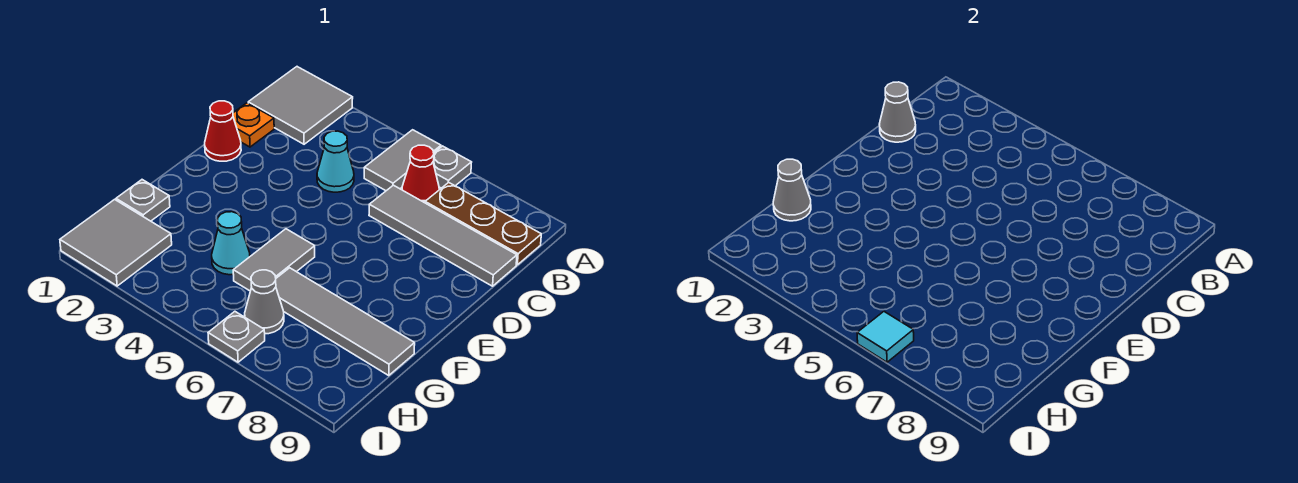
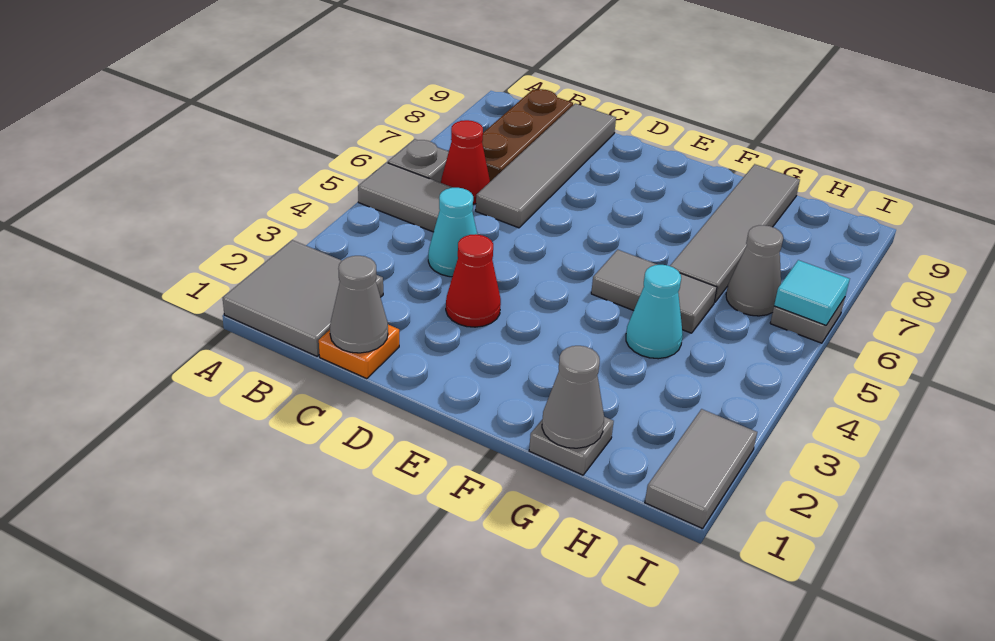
red cone D1 level 1 -> red cone D3 level 1
grey tile H1:I2 level 1 -> grey tile I1:I2 level 1

